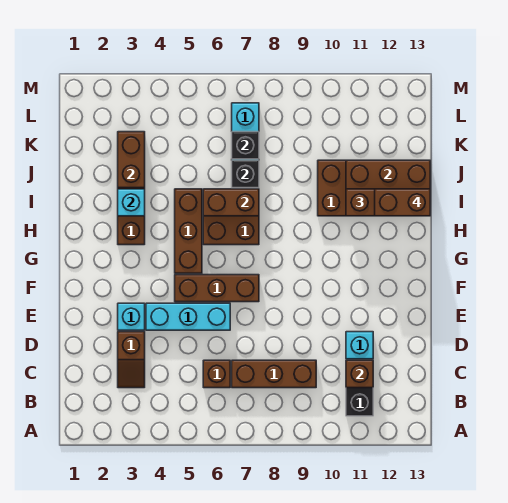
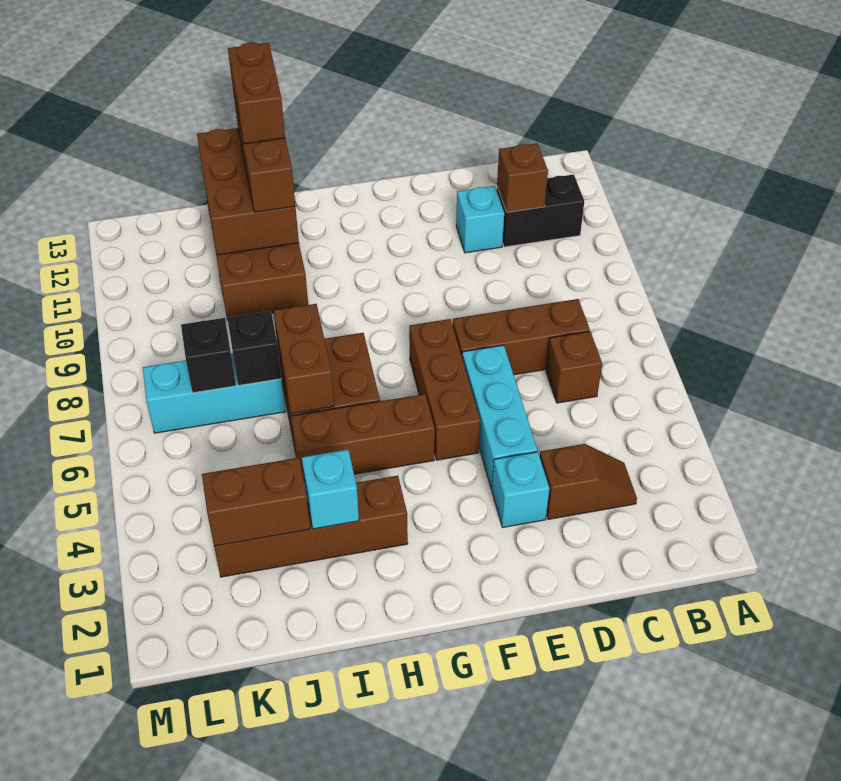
brown brick C7:C9 level 1 -> brown brick C7:E7 level 1

